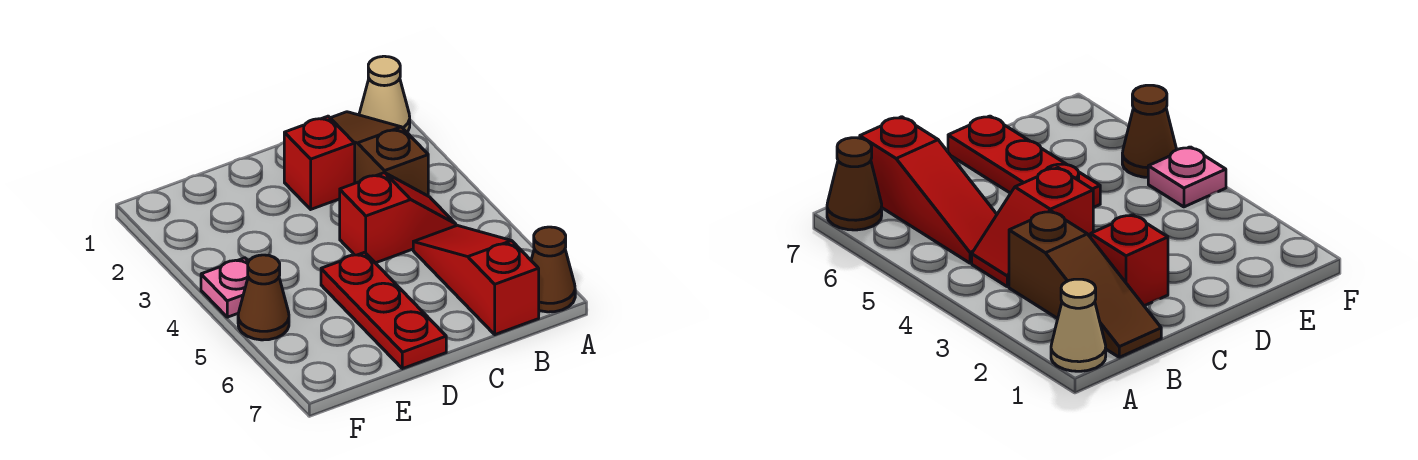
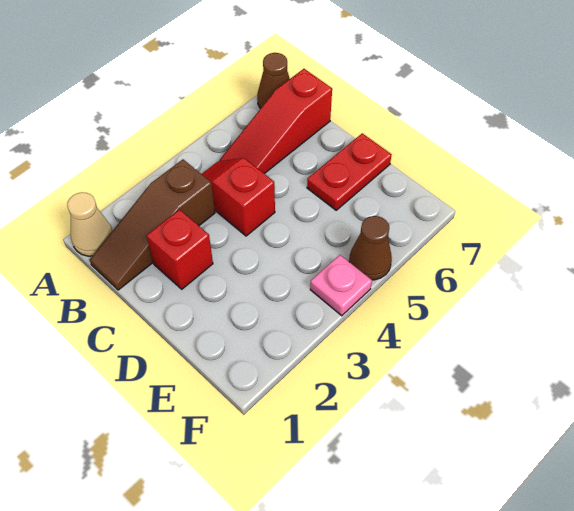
red plate D5:D7 level 1 -> red plate D6:D7 level 1

